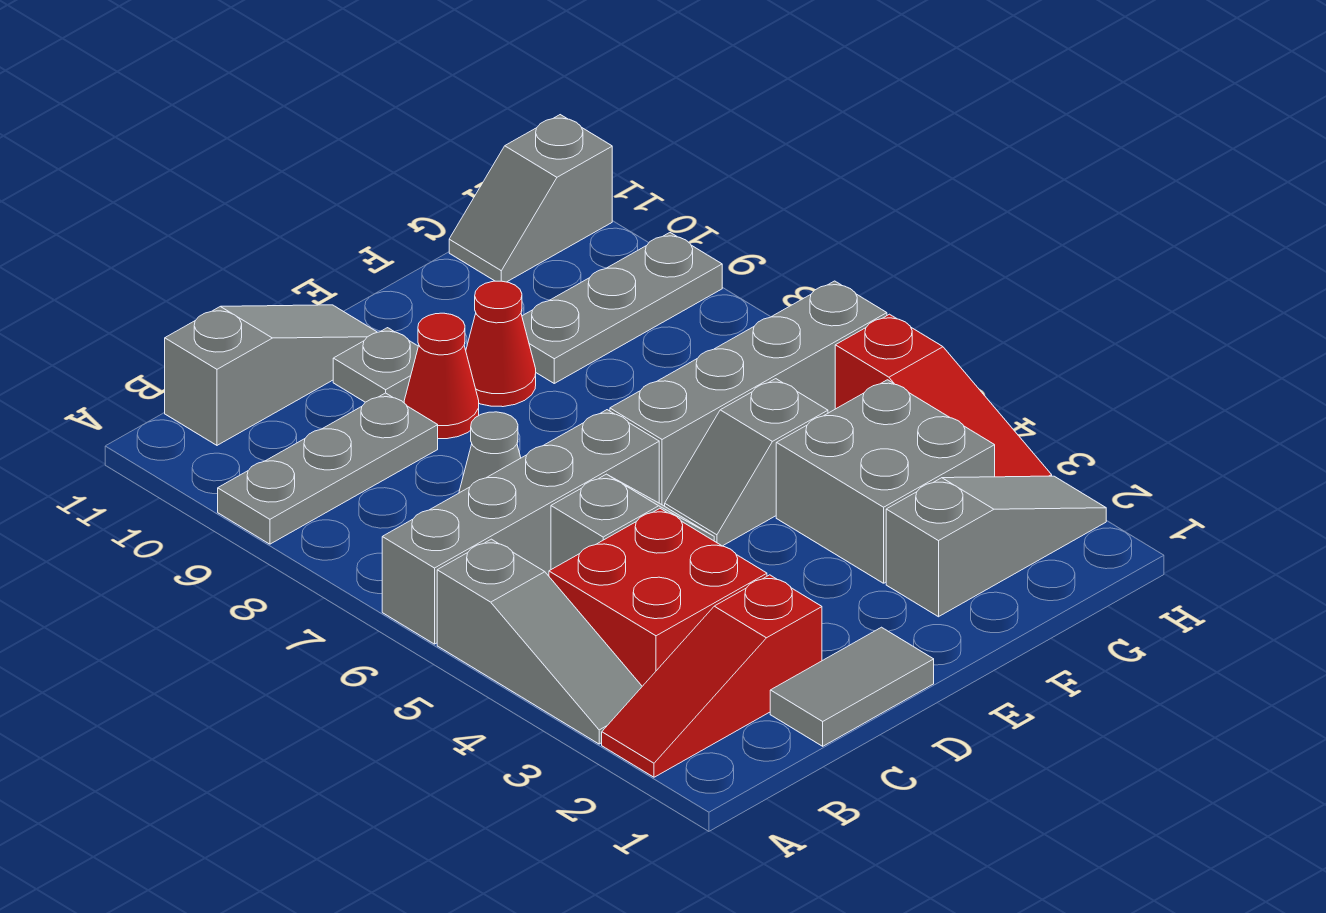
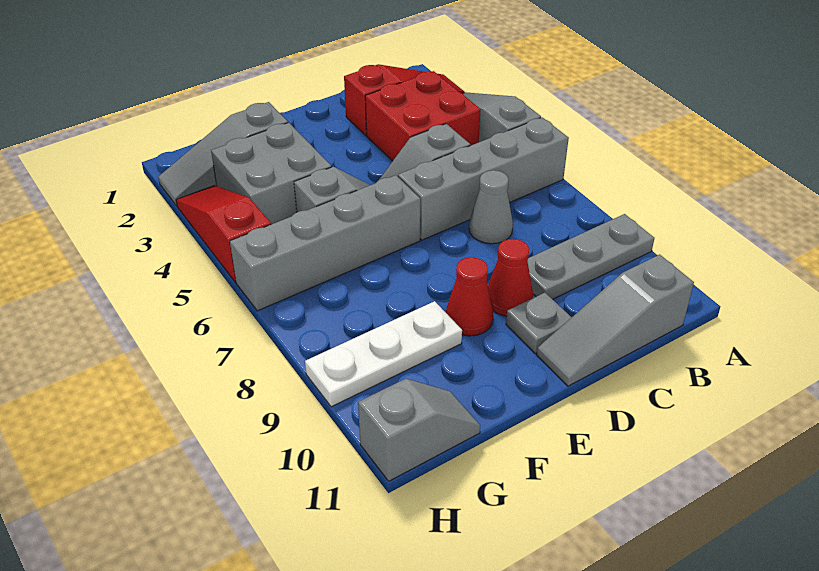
grey tile C1:D1 level 1 -> none
grey plate F9:H9 level 1 -> white plate F9:H9 level 1

